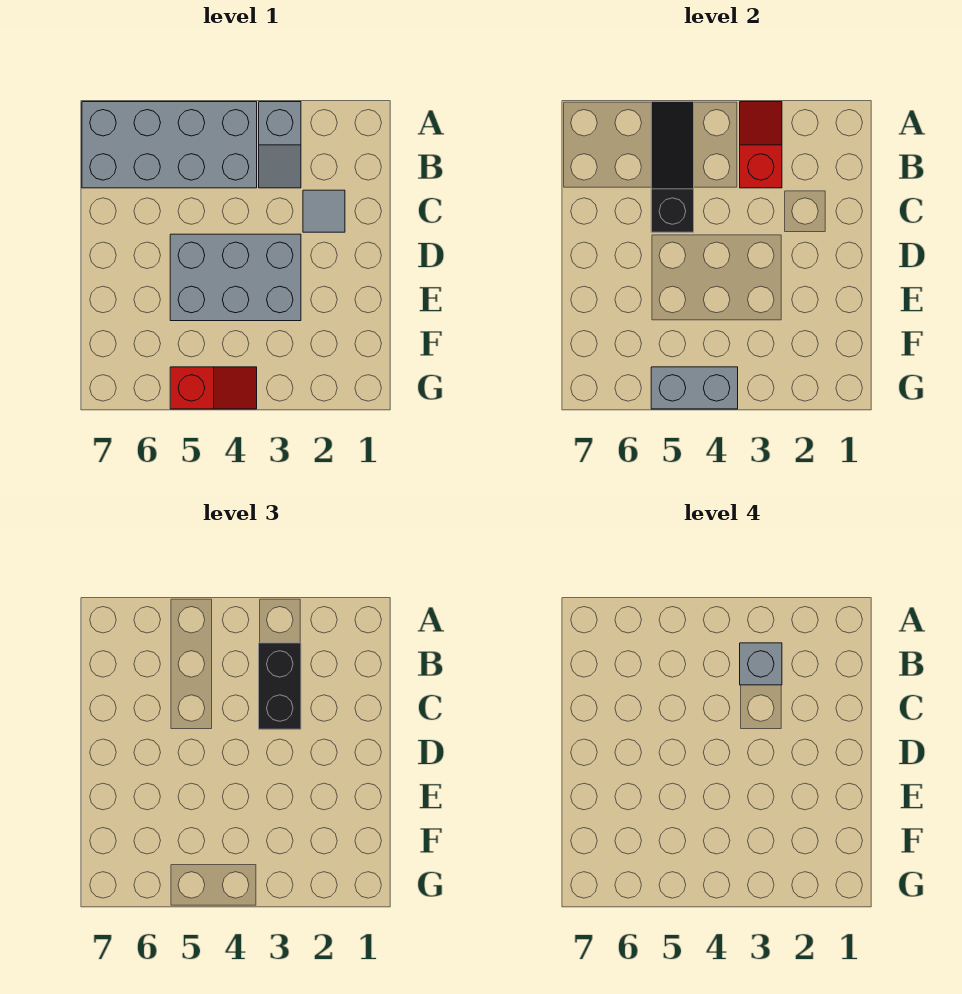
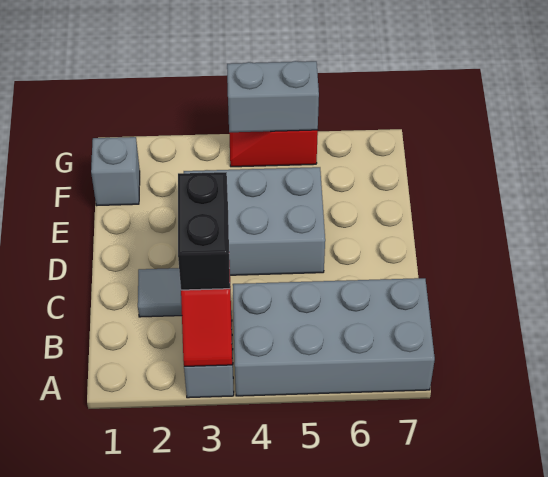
black slope A5:C5 level 2 top C -> none
grey brick B3 level 4 -> grey brick F1 level 1

